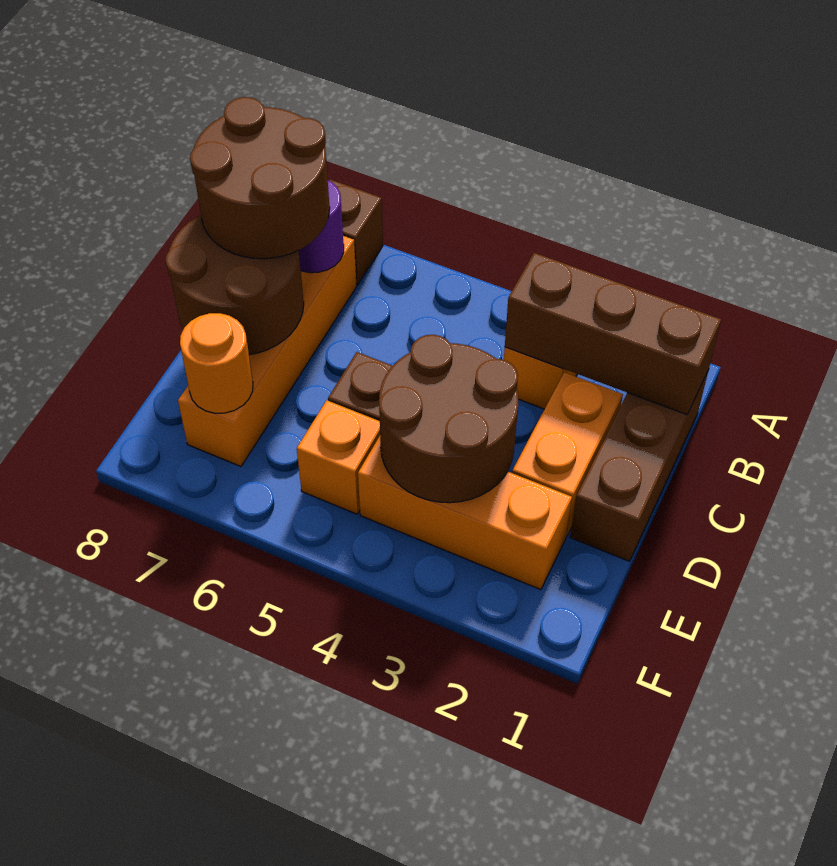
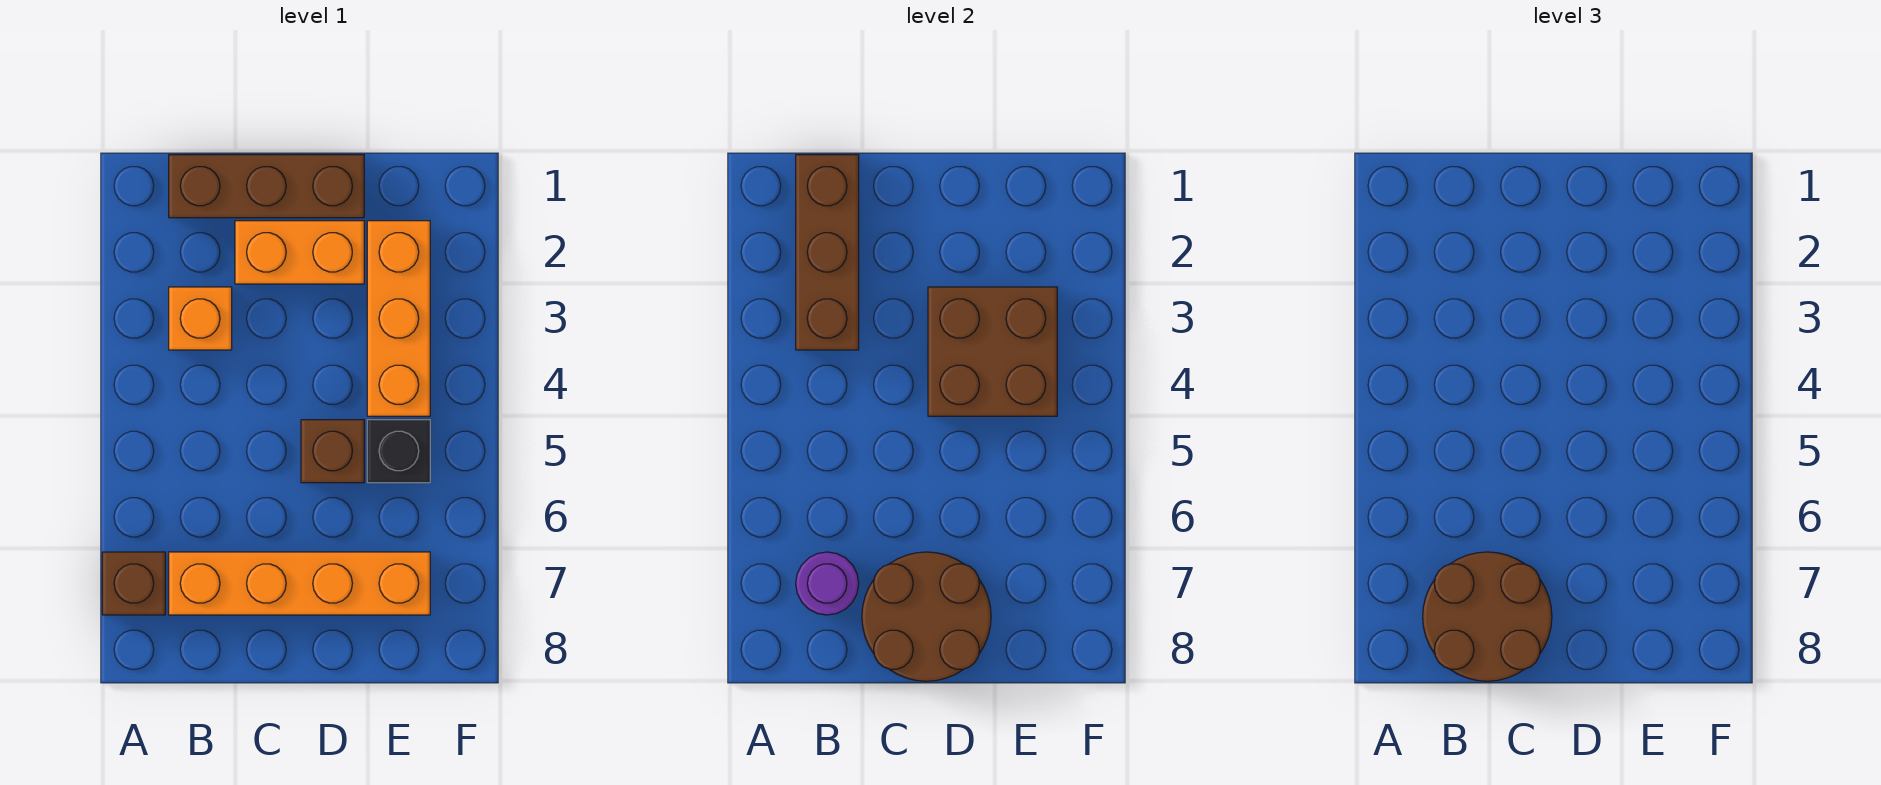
brown round brick D3:E4 level 2 -> brown brick D3:E4 level 2
orange brick E5 level 1 -> black brick E5 level 1
orange round brick E7 level 2 -> none

